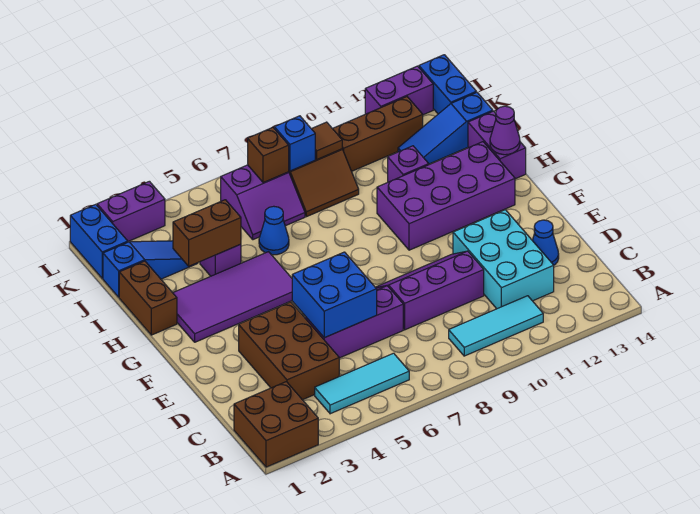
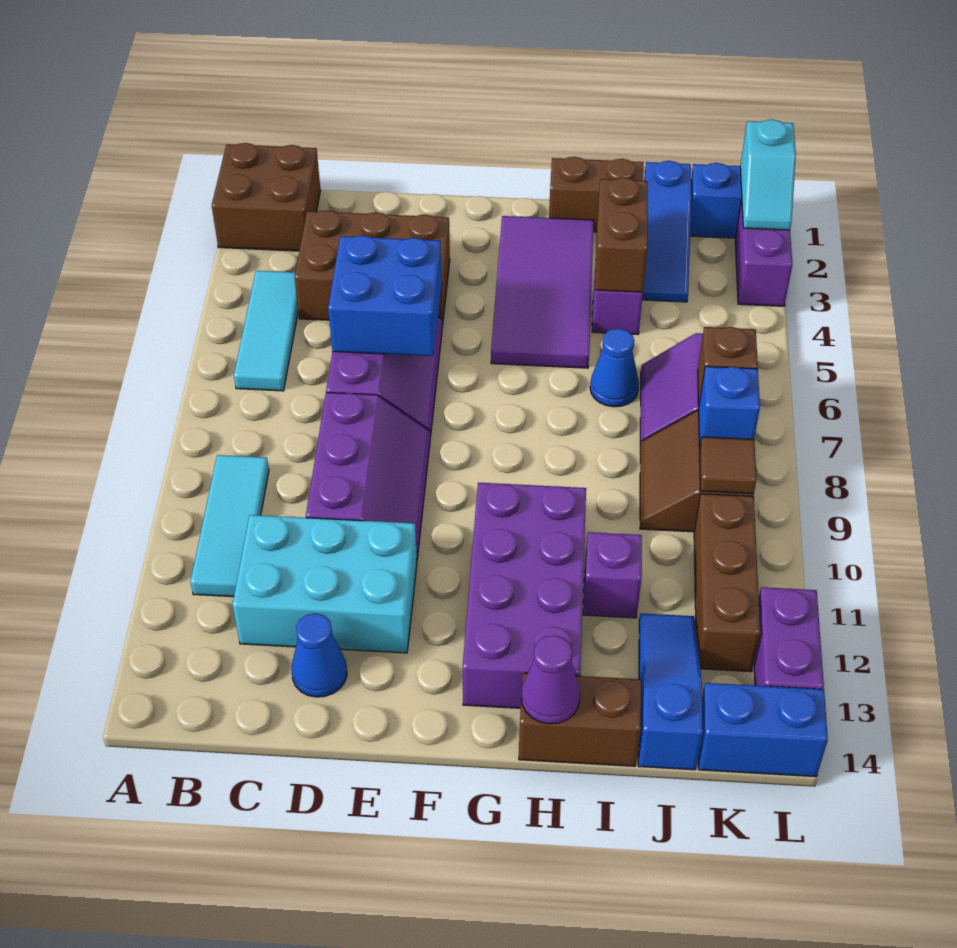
purple brick H14:I14 level 1 -> brown brick H14:I14 level 1
none -> cyan slope L1:L2 level 2 top 1

